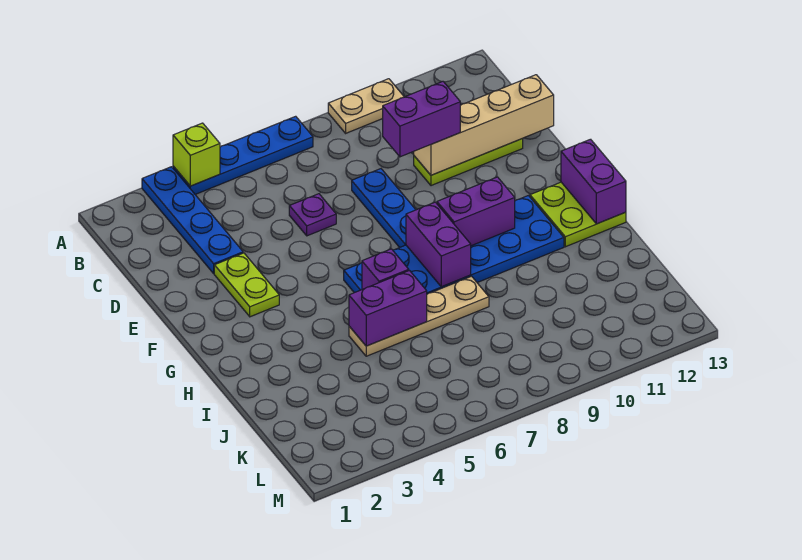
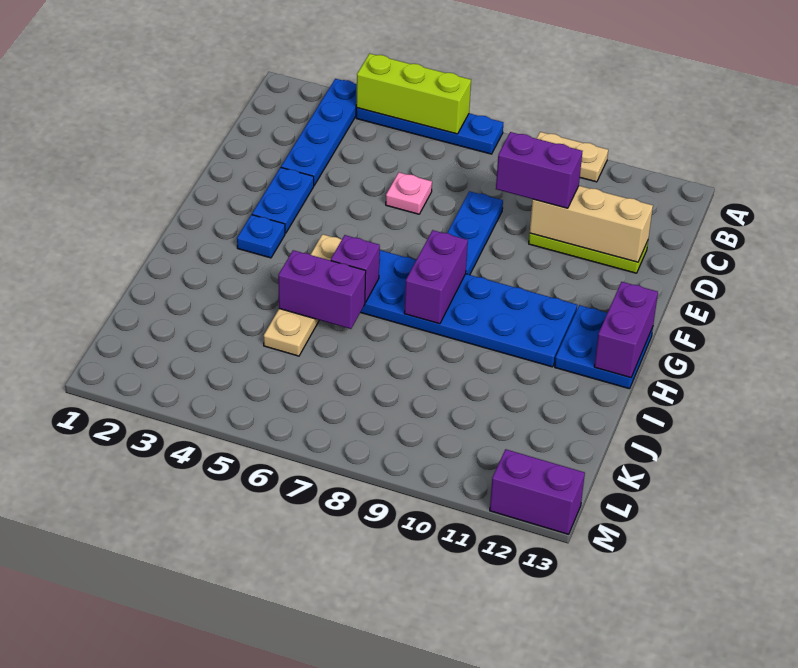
lime brick A4 level 2 -> lime brick A4:A6 level 2
purple plate D6 level 1 -> pink plate D6 level 1
tan brick D10:D13 level 2 -> tan brick D10:D12 level 2
lime plate E3:F3 level 1 -> blue plate E3:F3 level 1
none -> blue plate G3 level 1
purple brick G9:G10 level 2 -> purple brick M12:M13 level 1
lime plate G12:H13 level 1 -> blue plate G12:H13 level 1
tan plate I5:I8 level 1 -> tan plate G5:J5 level 1

